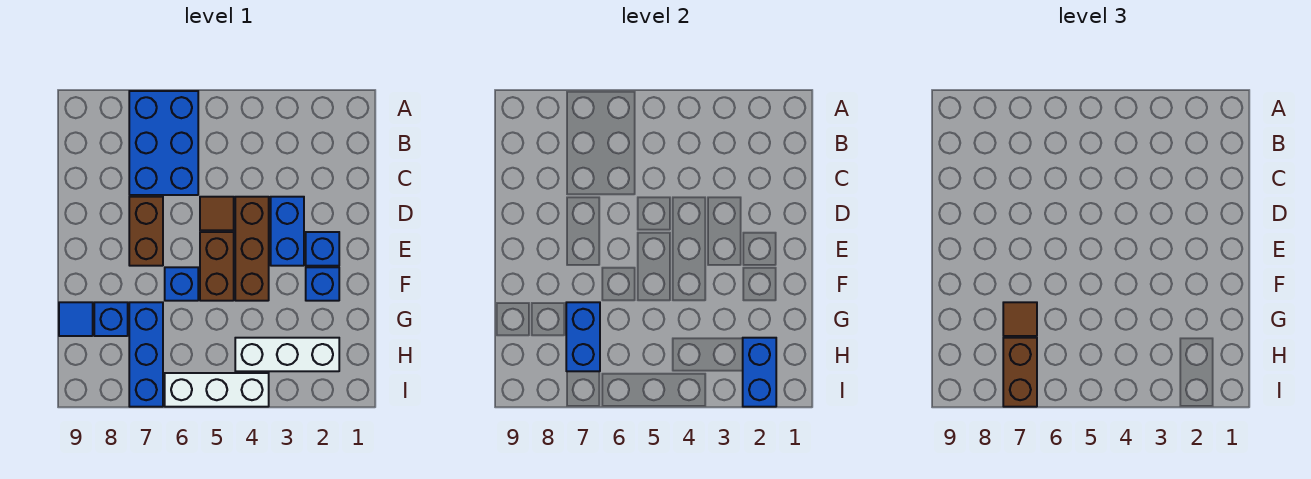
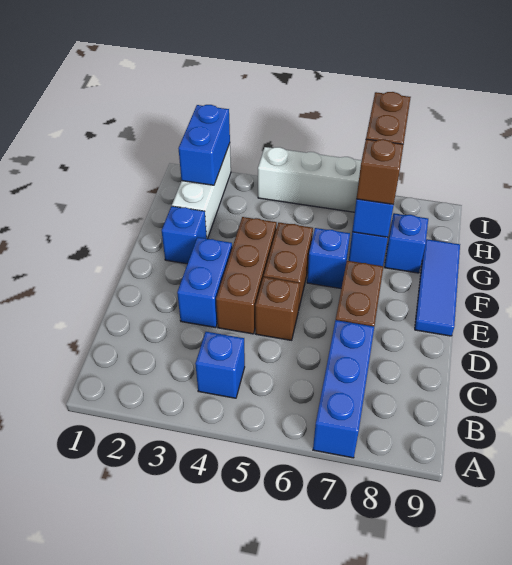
blue brick A6:C7 level 1 -> blue brick A7:C7 level 1
brown tile D5 level 1 -> brown brick D5 level 1
blue brick E2 level 1 -> blue brick B4 level 1
brown tile G7 level 3 -> brown brick G7 level 3
blue tile G9 level 1 -> blue tile E9:G9 level 1
white brick H2:H4 level 1 -> white brick G2:I2 level 1

